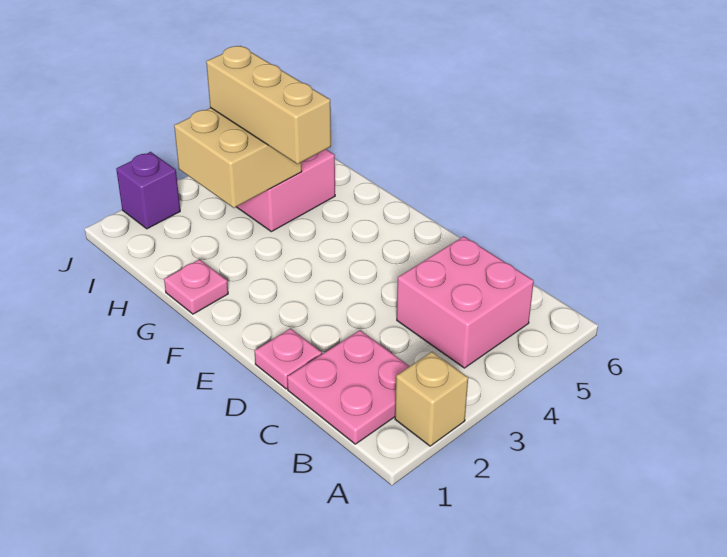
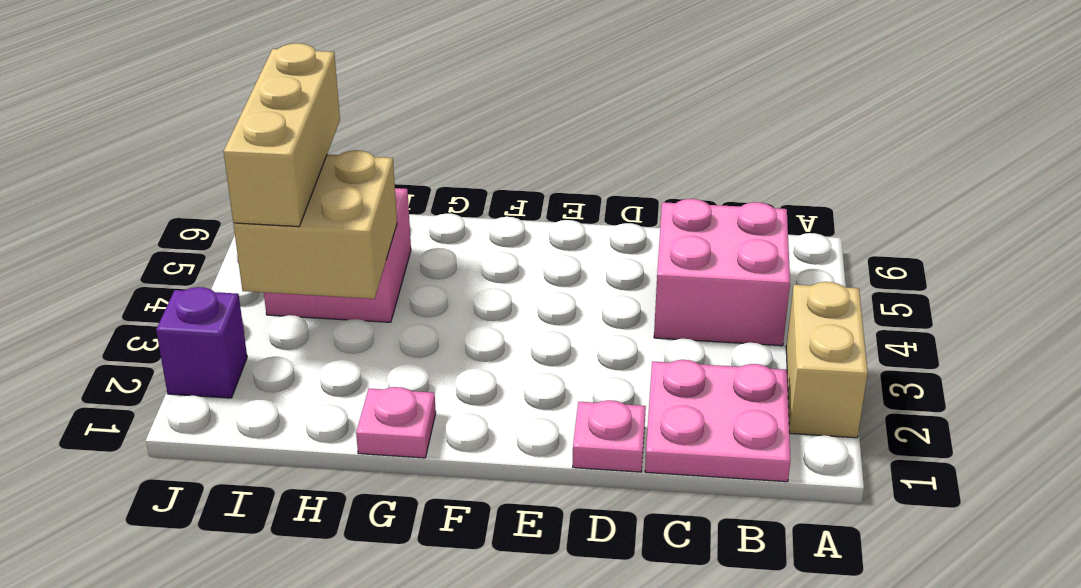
tan brick A2 level 1 -> tan brick A2:A3 level 1
tan brick G4:I4 level 3 -> tan brick I3:I5 level 3

